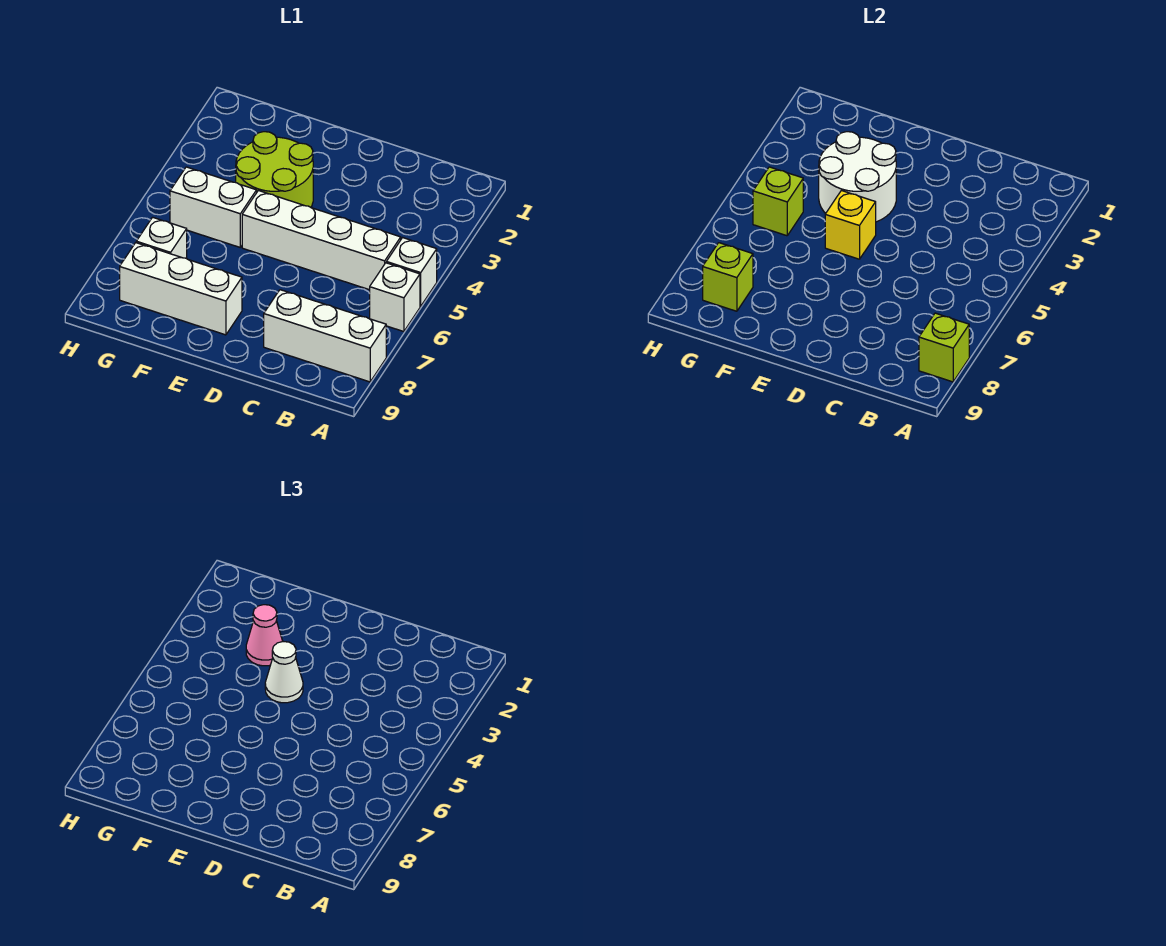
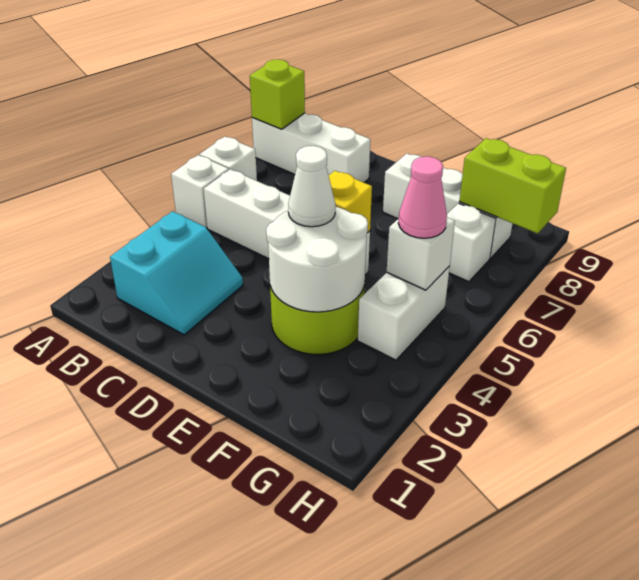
none -> cyan slope B2:C3 level 1 top B
pink cone F3 level 3 -> pink cone G5 level 3
white brick F5:G5 level 1 -> white brick G4:G5 level 1
lime brick G5 level 2 -> white brick G5 level 2
lime brick G8 level 2 -> lime brick G8:H8 level 2

